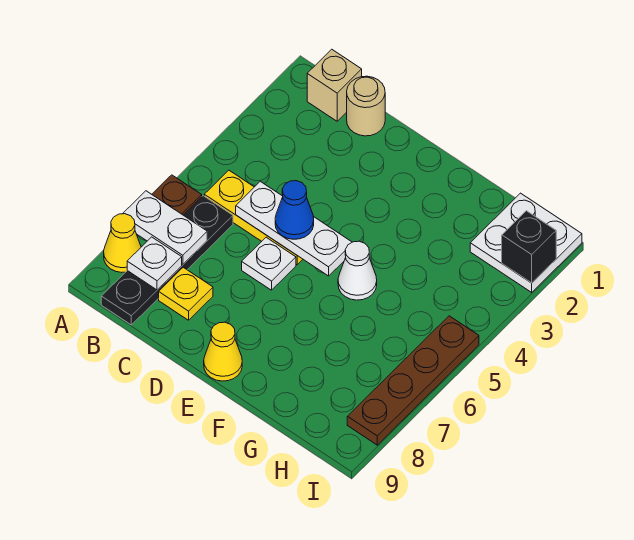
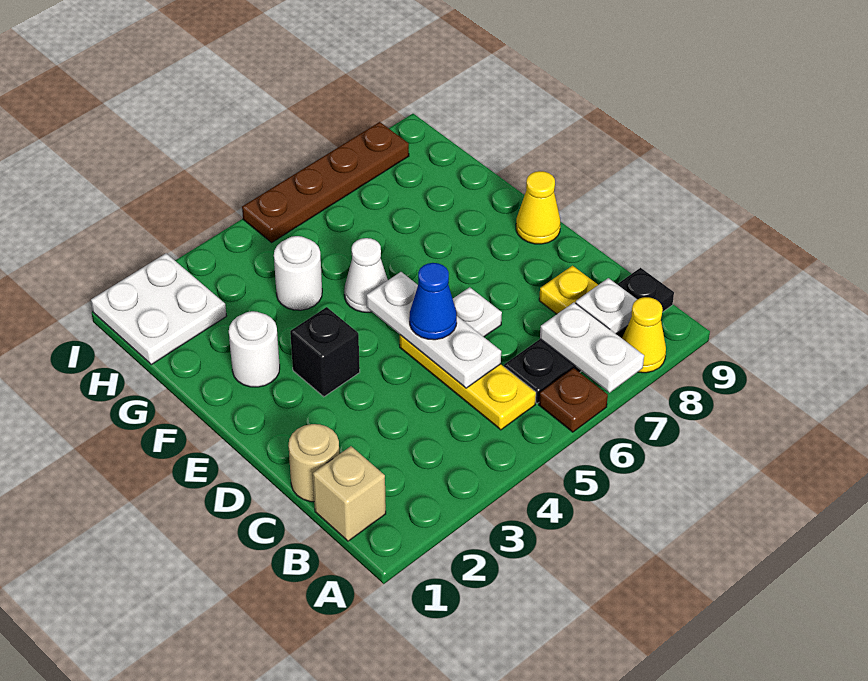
none -> white round brick F2 level 1
none -> white round brick G4 level 1
black brick I2 level 2 -> black brick E3 level 1

